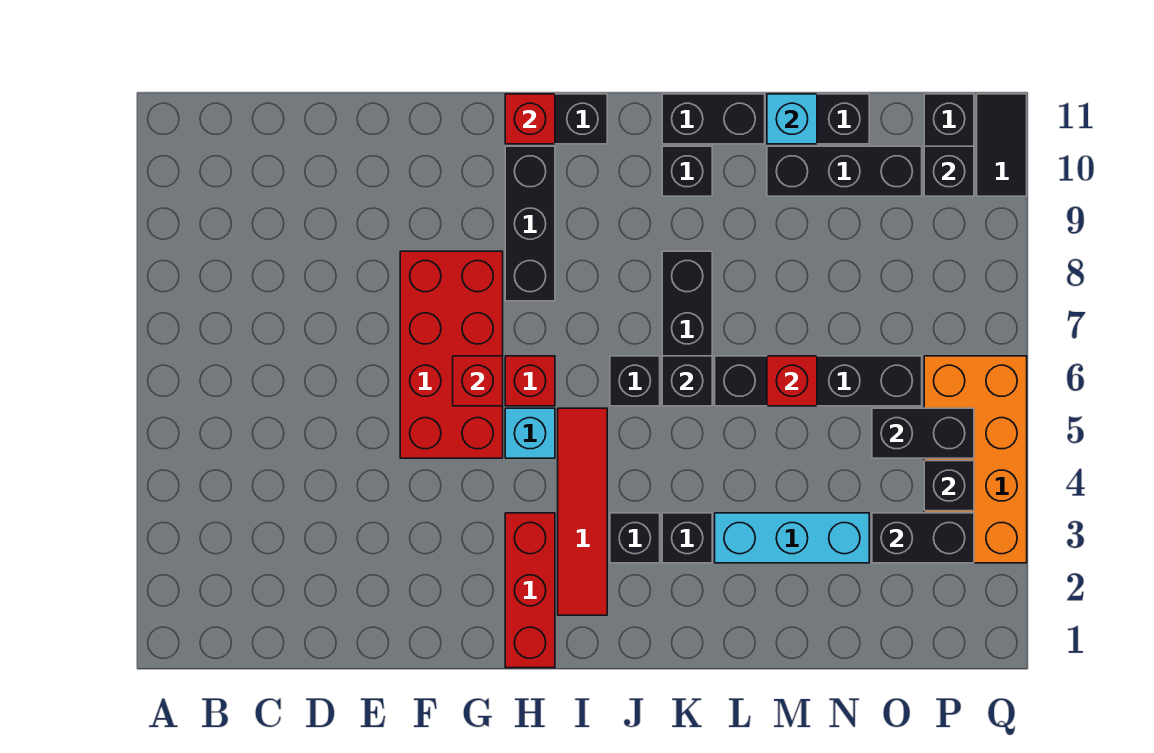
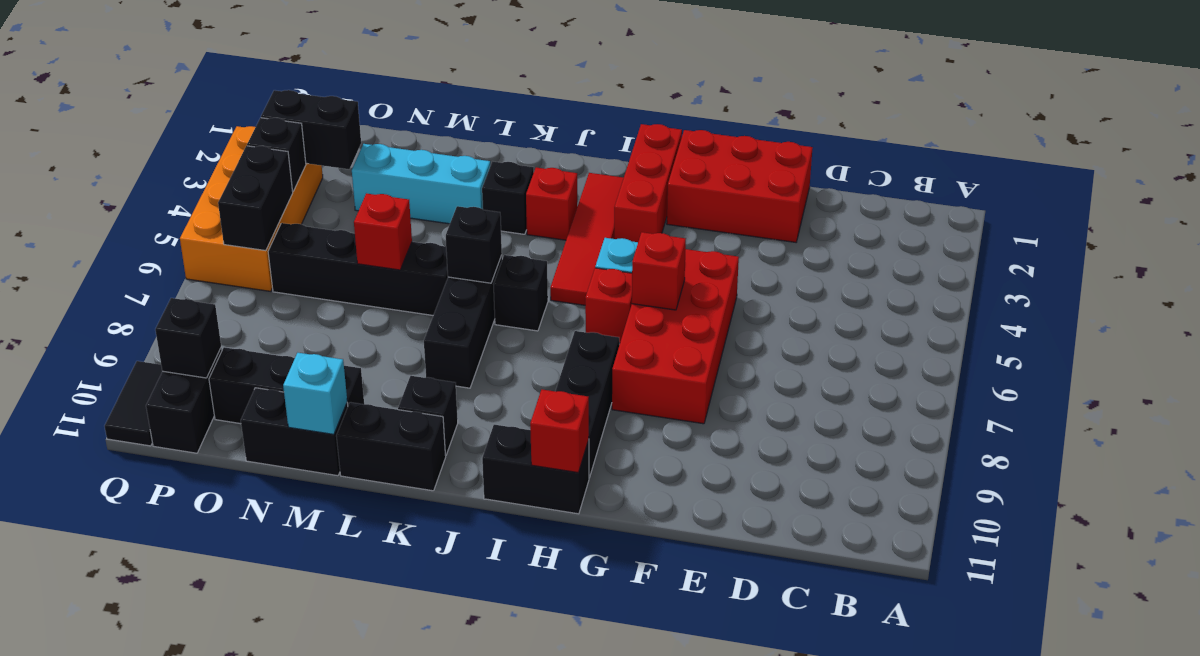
none -> red brick E1:G2 level 1
black brick J3 level 1 -> red brick J3 level 1
black brick O5:P5 level 2 -> black brick P5:P6 level 2

